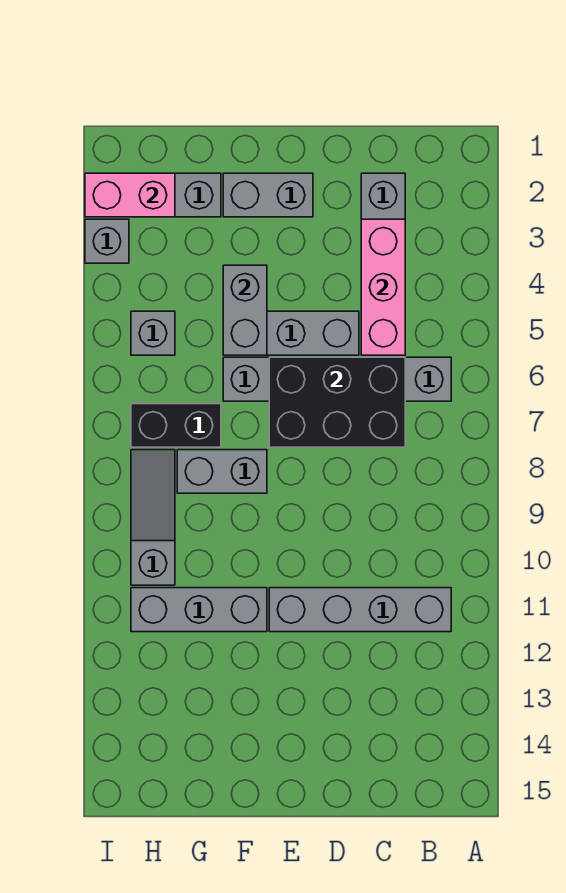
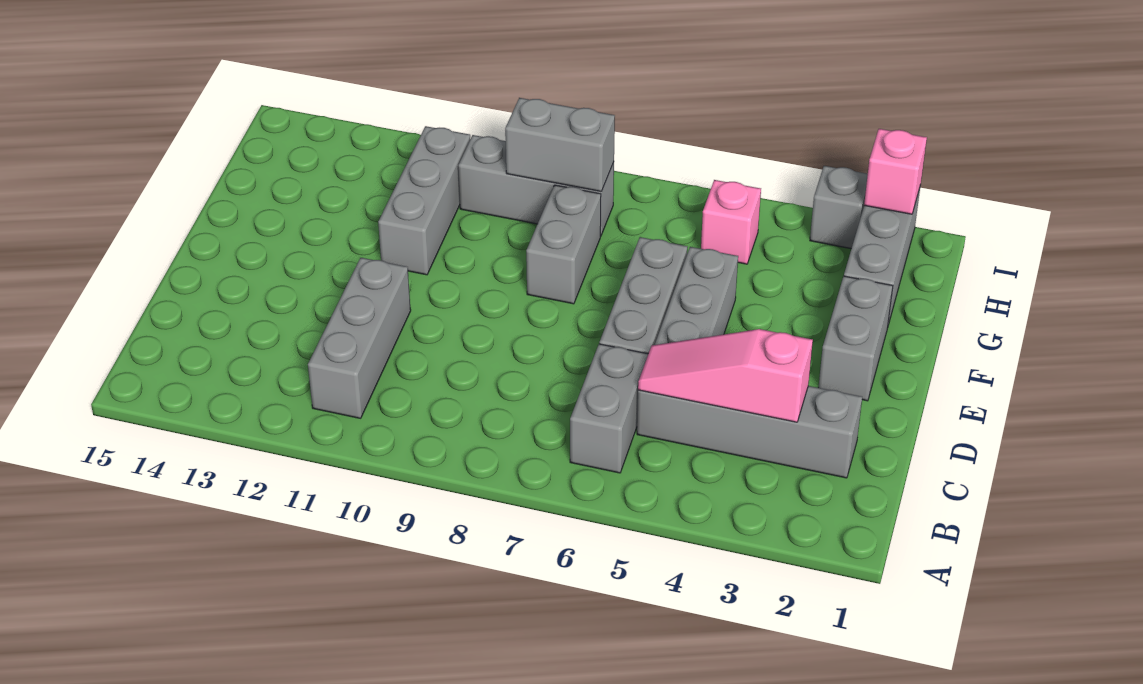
grey brick B11:E11 level 1 -> grey brick B11:D11 level 1
pink brick C3:C5 level 2 -> pink slope C3:C5 level 2 top 3
black brick C6:E7 level 2 -> none
grey brick F4:F5 level 2 -> grey brick H8:H9 level 2
black brick G7:H7 level 1 -> none
pink brick H2:I2 level 2 -> pink brick I2 level 2
grey brick H5 level 1 -> pink brick H5 level 1
grey slope H8:H10 level 1 top 10 -> grey brick H8:H10 level 1

